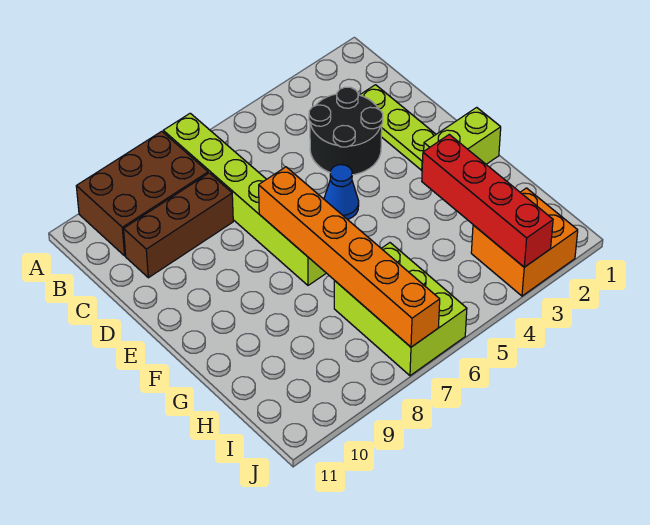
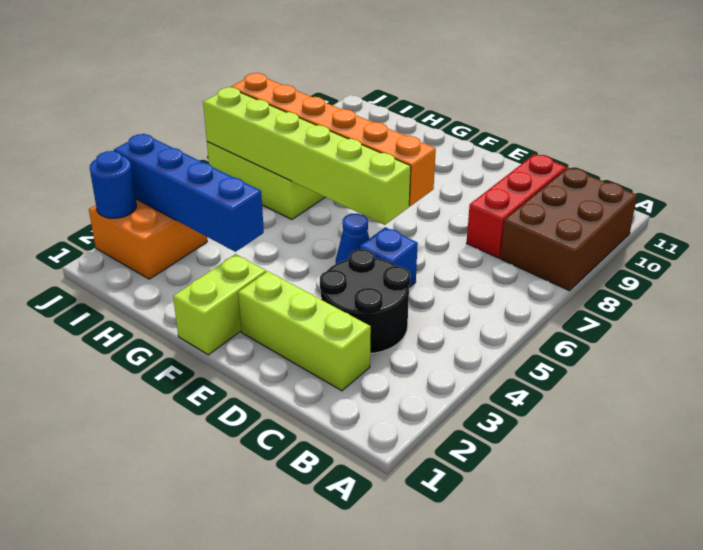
lime brick A7:F7 level 1 -> lime brick E6:J6 level 2
lime plate C2:E2 level 1 -> lime brick C2:E2 level 1
brown brick C8:C10 level 1 -> red brick C8:C10 level 1
none -> blue brick D5 level 1
red brick G3:J3 level 2 -> blue brick G3:J3 level 2
none -> blue round brick J2 level 2

